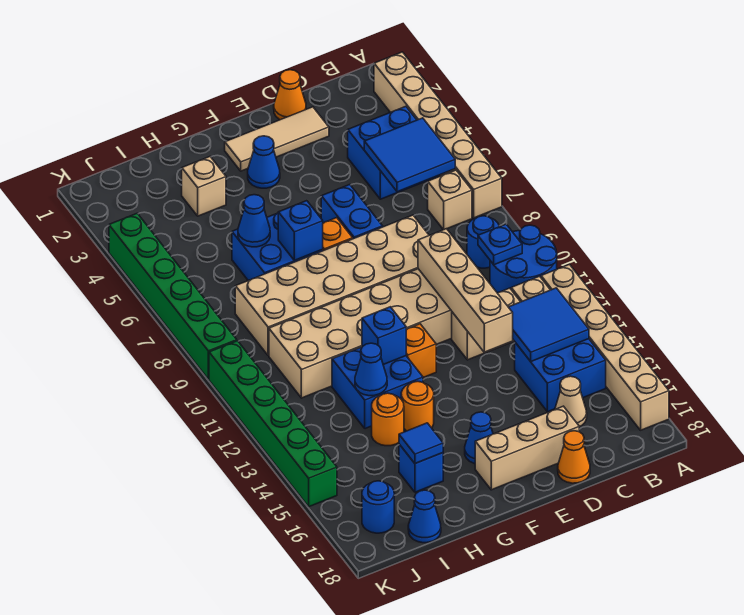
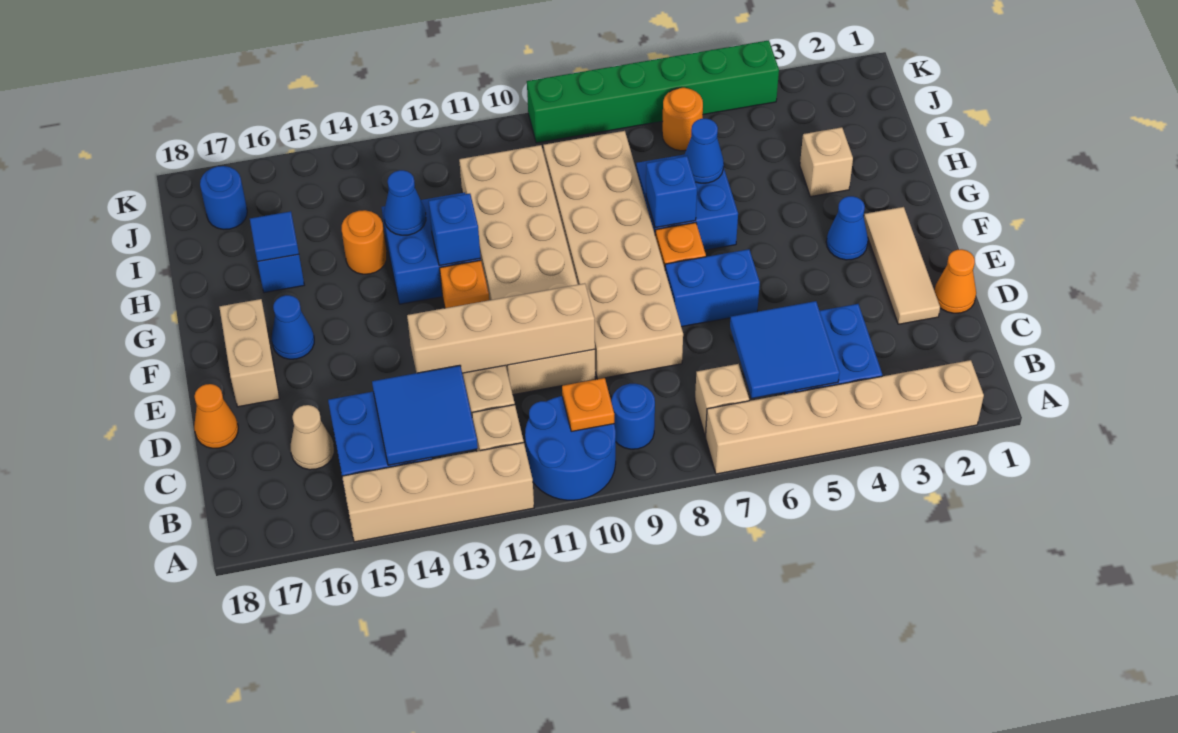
tan brick A12:A17 level 1 -> tan brick A12:A15 level 1
blue plate B10 level 2 -> orange plate B10 level 2
tan brick D17:F17 level 1 -> tan brick E17:F17 level 1
orange round brick G14 level 1 -> orange round brick J6 level 1
blue cone I18 level 1 -> none
green brick K10:K15 level 1 -> none

